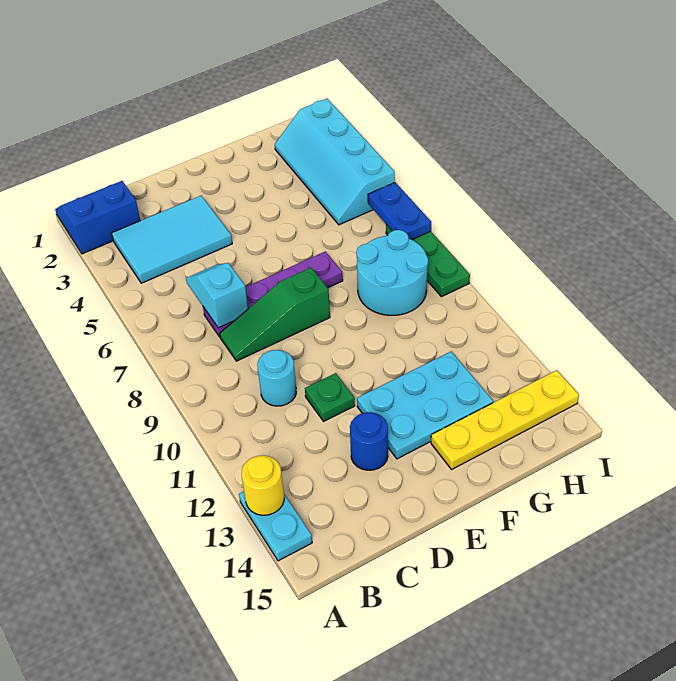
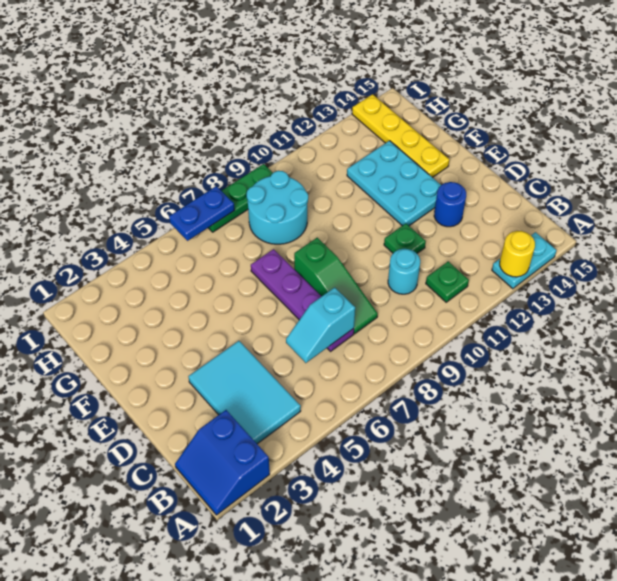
none -> green plate B11 level 1
cyan slope H2:I5 level 1 top I -> none

